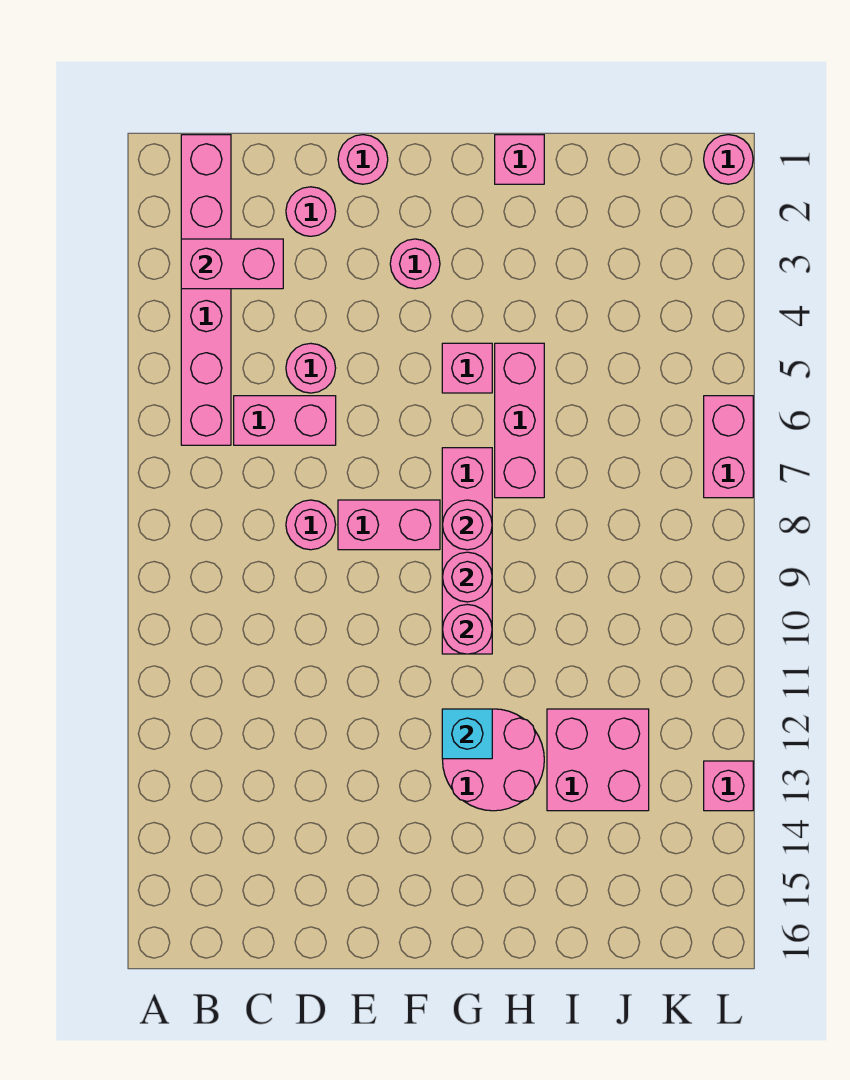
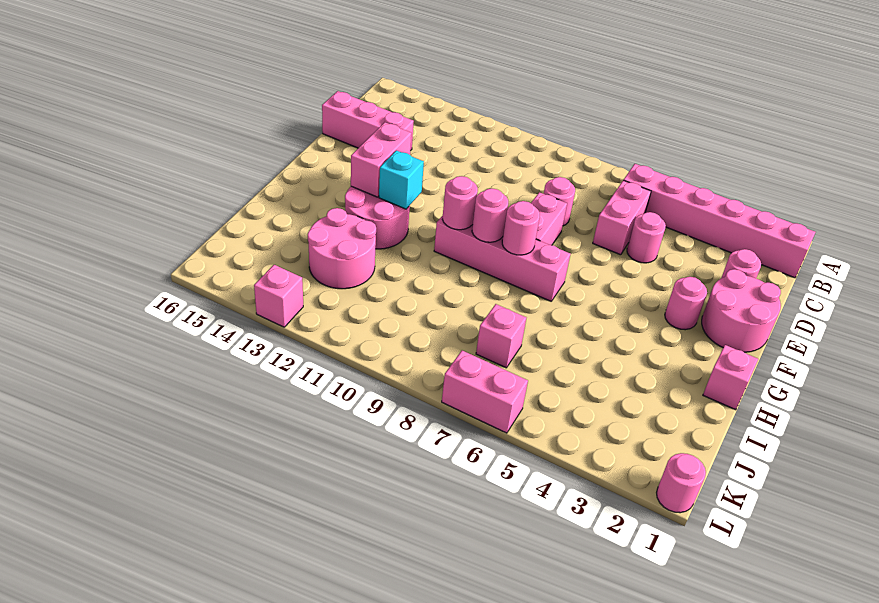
pink brick B3:C3 level 2 -> pink brick F13:G13 level 2
pink round brick E1 level 1 -> pink round brick E1:F2 level 1
pink brick G5 level 1 -> pink brick J7 level 1
pink brick H5:H7 level 1 -> pink brick D14:D16 level 1
pink brick I12:J13 level 1 -> pink round brick I12:J13 level 1

